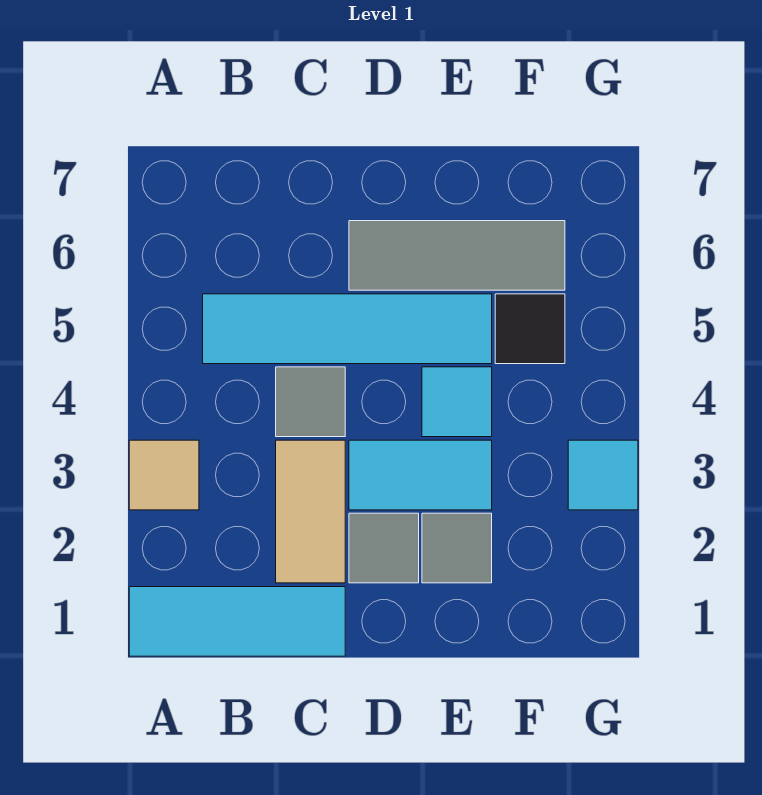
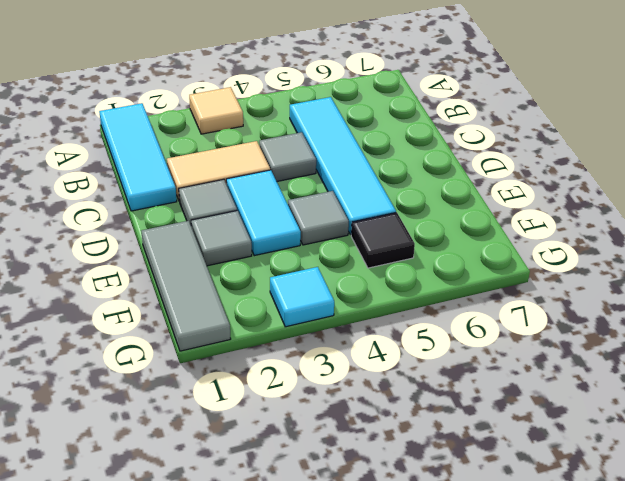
grey tile D6:F6 level 1 -> grey tile E1:G1 level 1
cyan tile E4 level 1 -> grey tile E4 level 1

